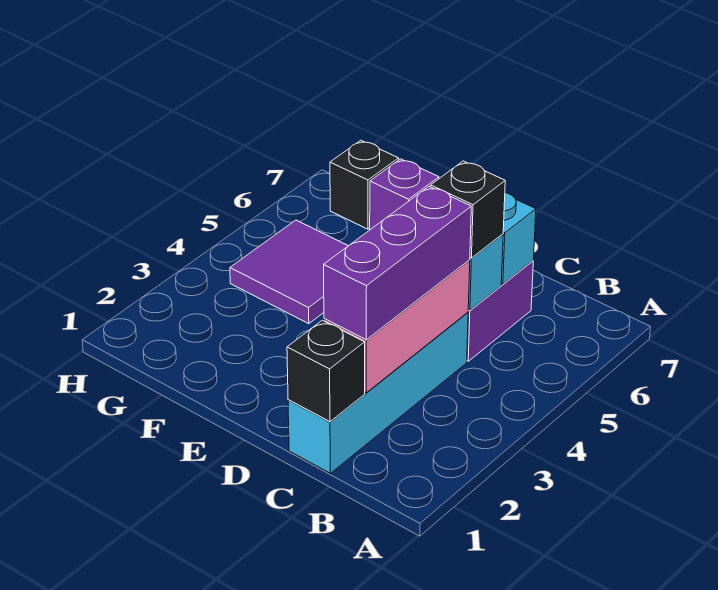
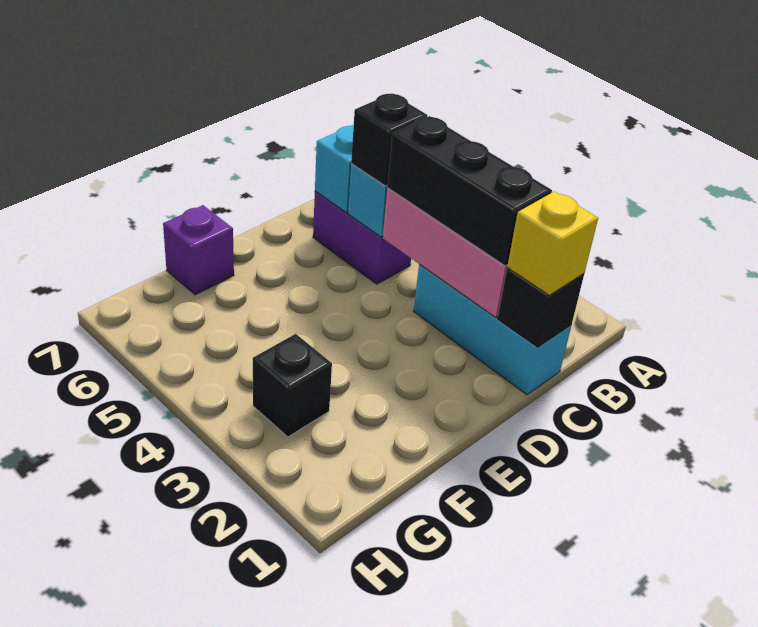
cyan brick C1:C4 level 1 -> cyan brick C1:C3 level 1
none -> yellow brick C1 level 3
purple brick C2:C4 level 3 -> black brick C2:C4 level 3
purple tile F4:G5 level 1 -> none
black brick G7 level 1 -> black brick G3 level 1

